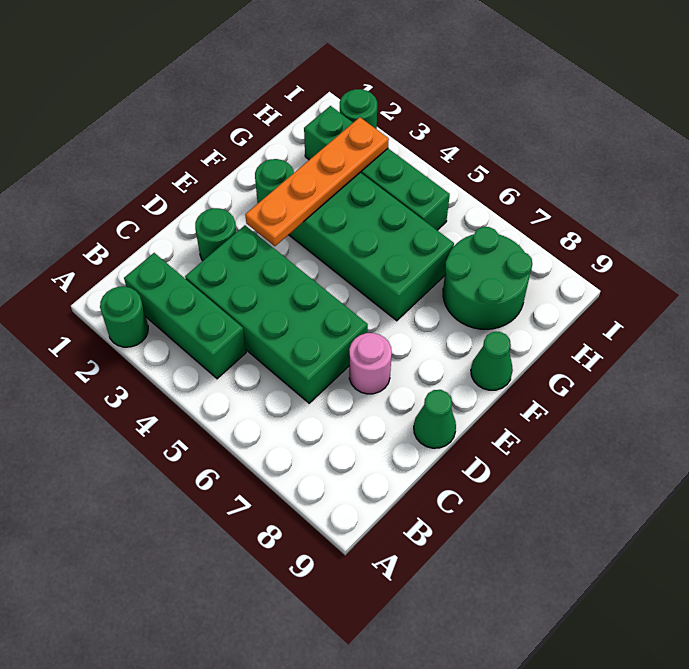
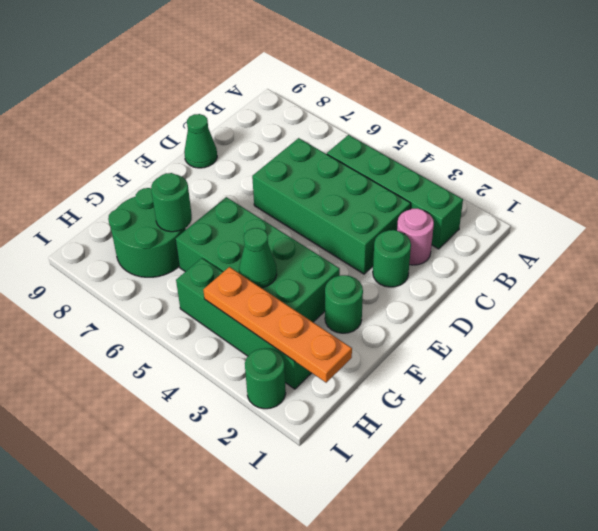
green round brick A2 level 1 -> green round brick G7 level 2
green brick B2:B4 level 1 -> green brick B2:B5 level 1
pink round brick D7 level 1 -> pink round brick C2 level 1
orange plate E3:H3 level 2 -> orange plate H1:H4 level 2
green cone F9 level 1 -> green cone G4 level 2

